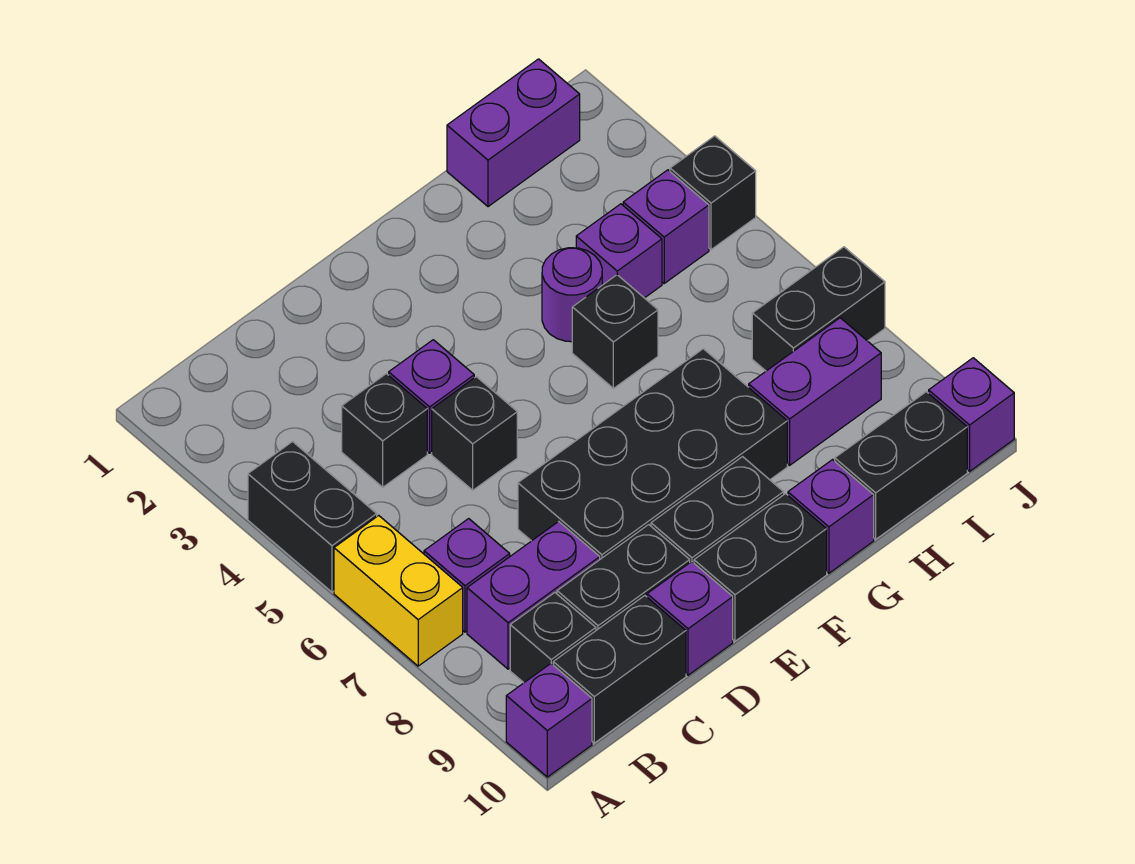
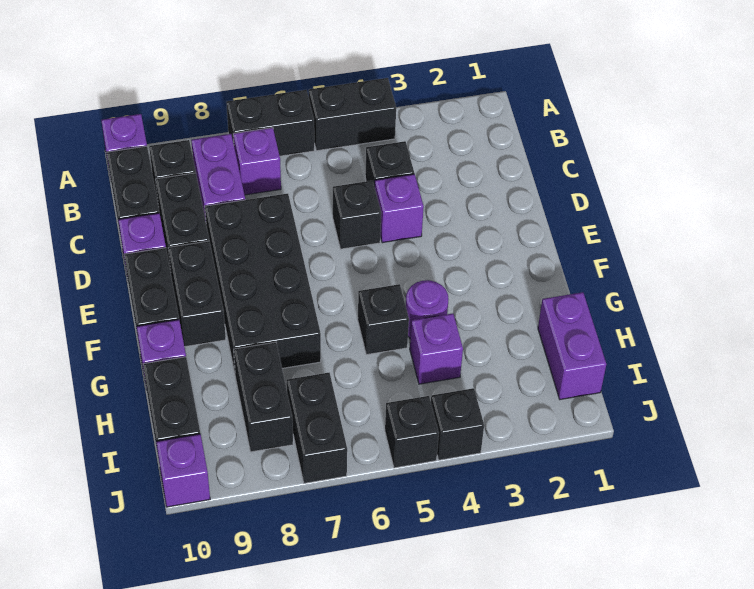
yellow brick A6:A7 level 1 -> black brick A6:A7 level 1
purple brick H8:I8 level 1 -> black brick H8:I8 level 1
purple brick I4 level 1 -> none
none -> black brick J5 level 1

